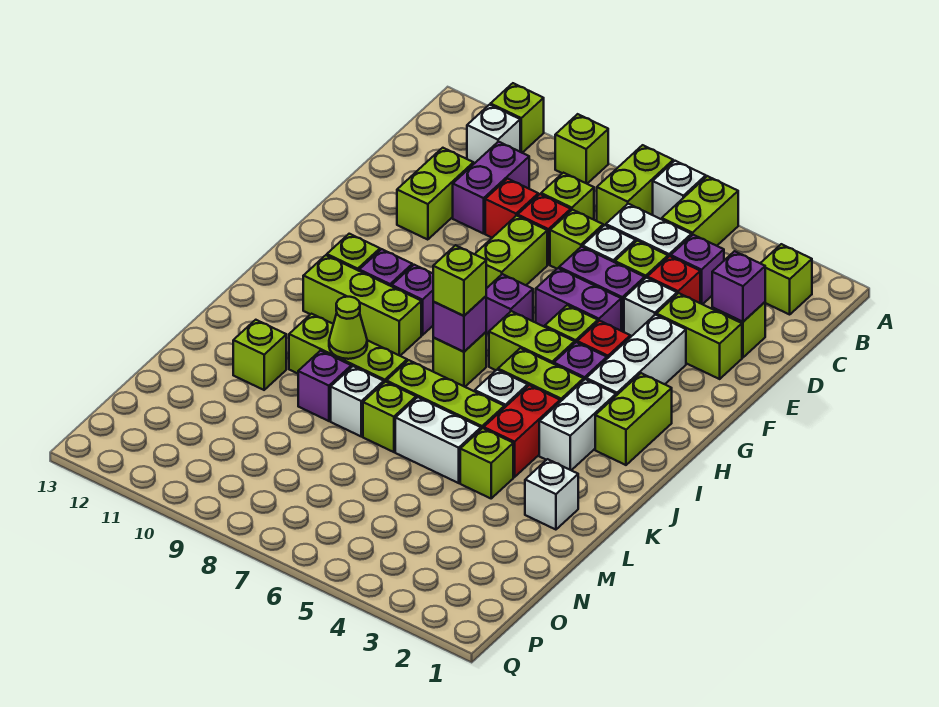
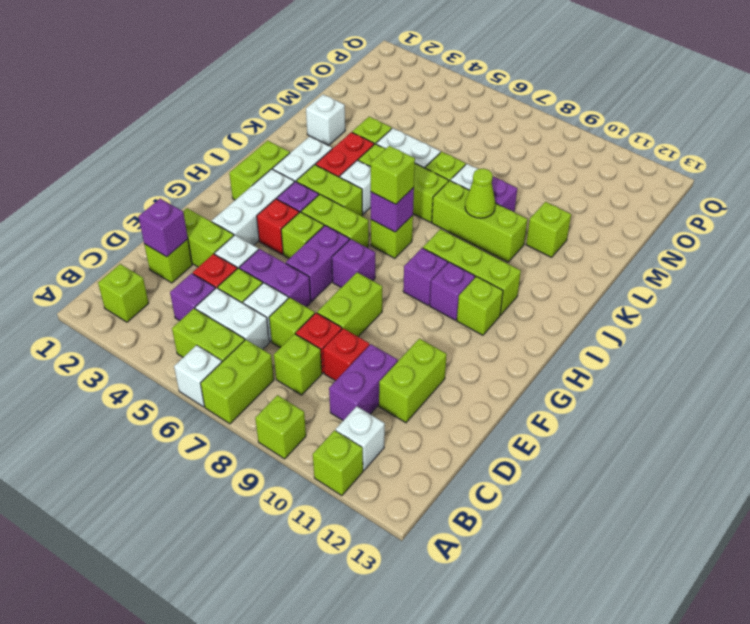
lime brick A5:B5 level 1 -> lime brick B5:B6 level 1
purple brick F5:F6 level 1 -> purple brick F6:G6 level 1

